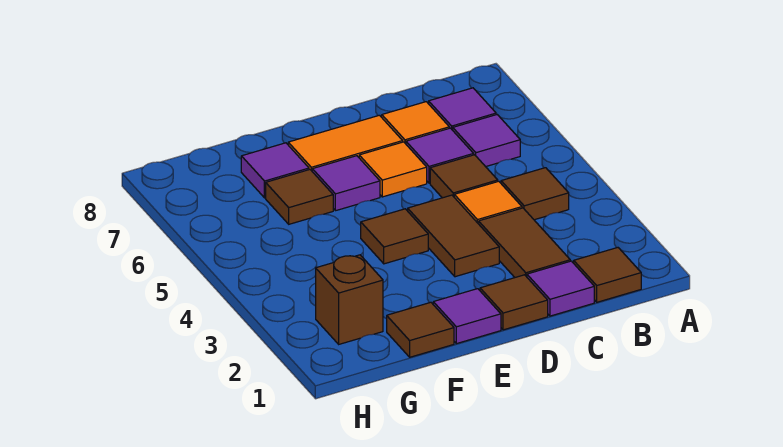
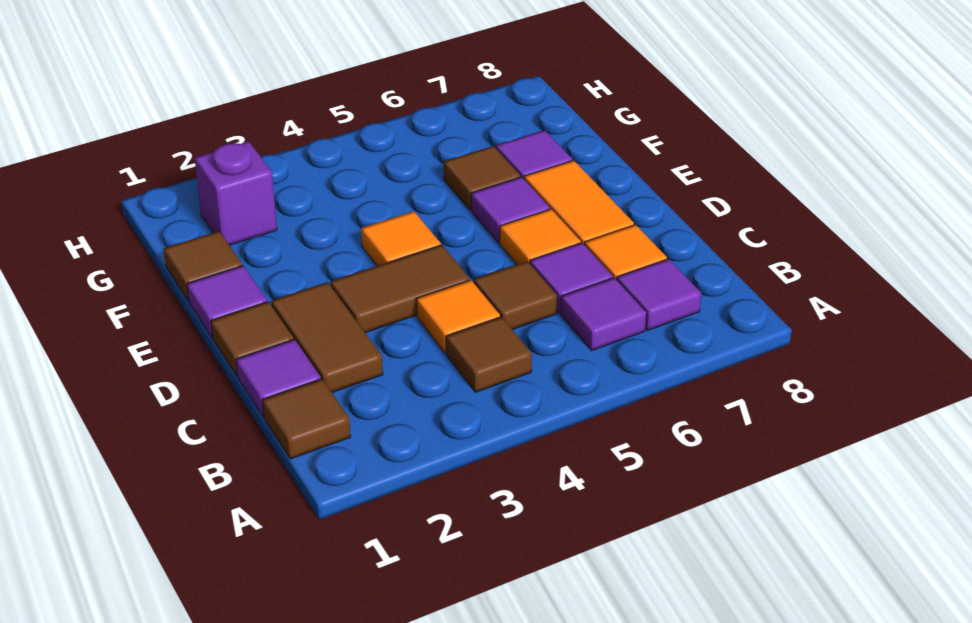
brown tile C2:C3 level 1 -> brown tile C2:D2 level 1
brown tile E4 level 1 -> orange tile E4 level 1
brown brick G2 level 1 -> purple brick G2 level 1

